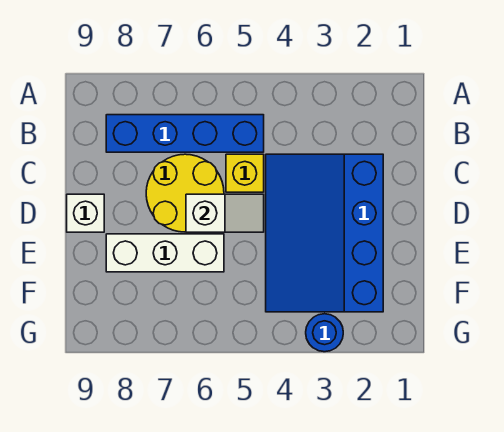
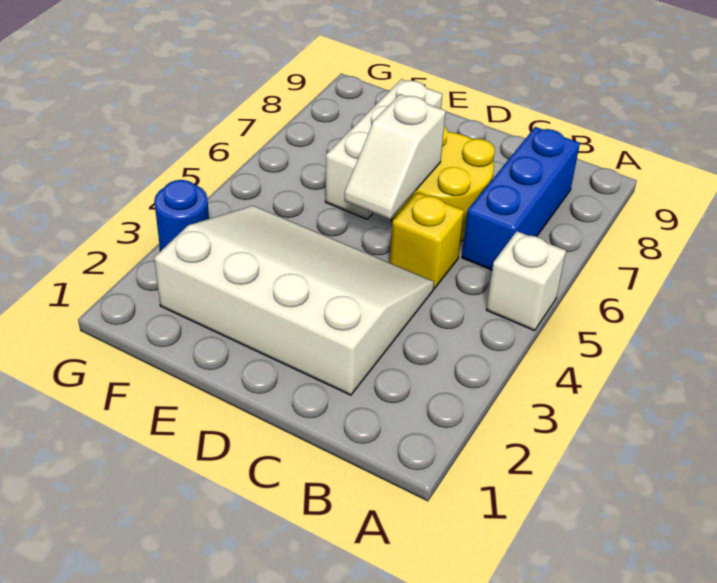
blue brick B5:B8 level 1 -> blue brick B6:B8 level 1
blue slope C2:F4 level 1 top 2 -> white slope C2:F4 level 1 top 2
white brick D9 level 1 -> white brick A5 level 1

